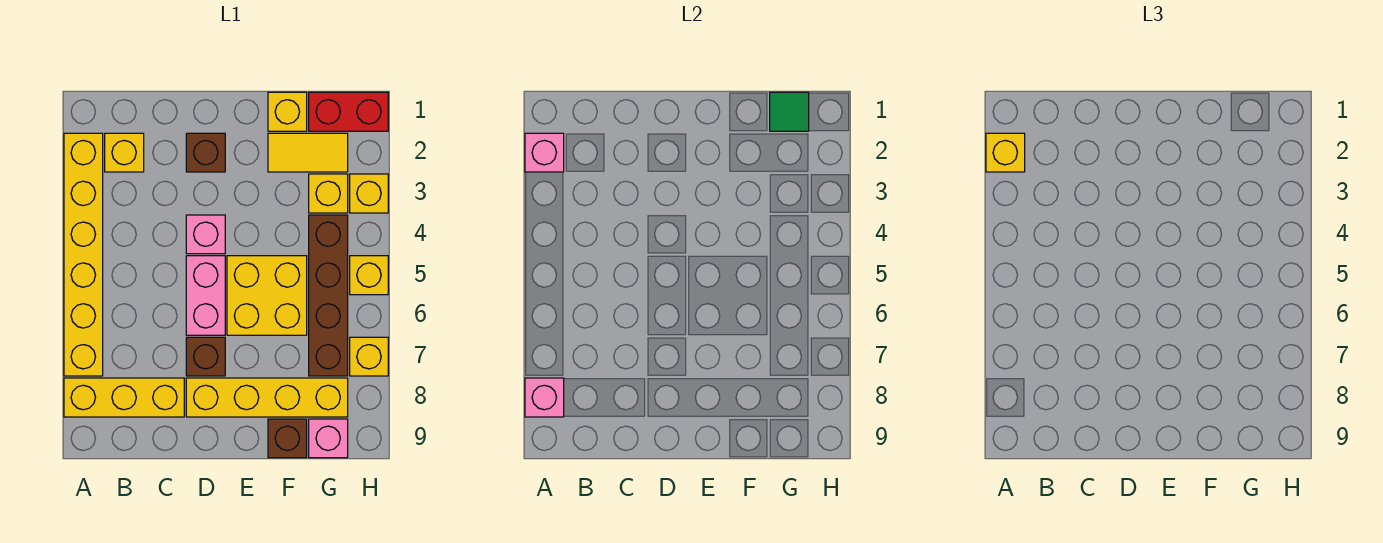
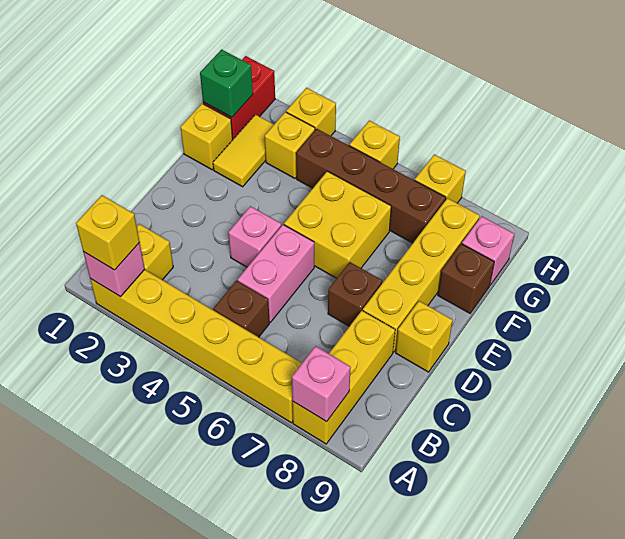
brown brick D2 level 1 -> brown brick B5 level 1
pink brick D5:D6 level 1 -> pink brick C5:D5 level 1
none -> yellow brick D9 level 1
green tile G1 level 2 -> green brick G1 level 2

